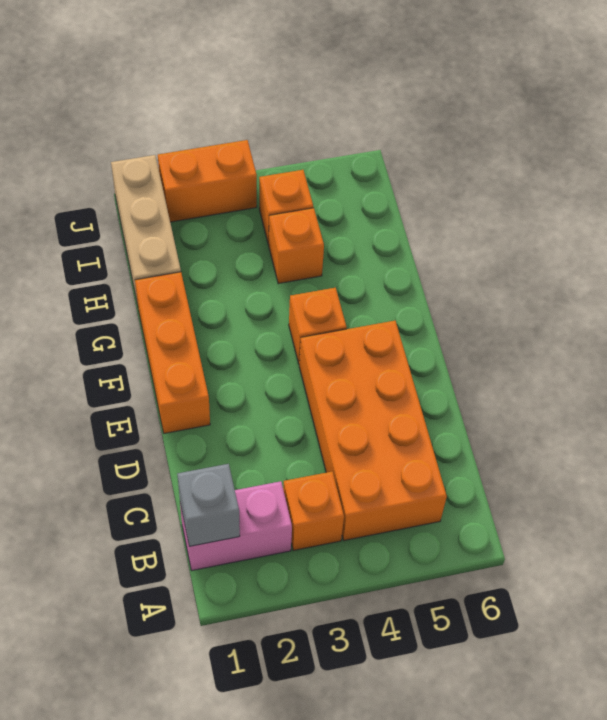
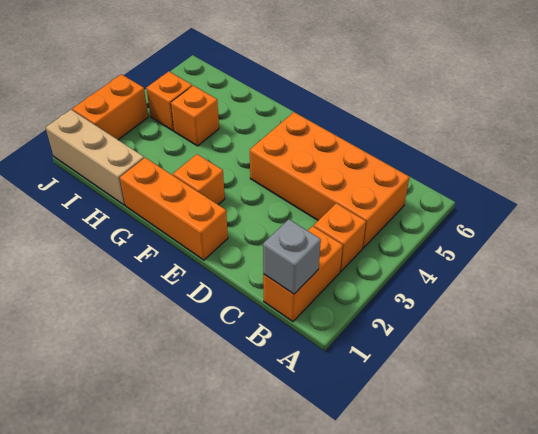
pink brick B1:B2 level 1 -> orange brick B1:B2 level 1
orange brick F4 level 1 -> orange brick F2 level 1

